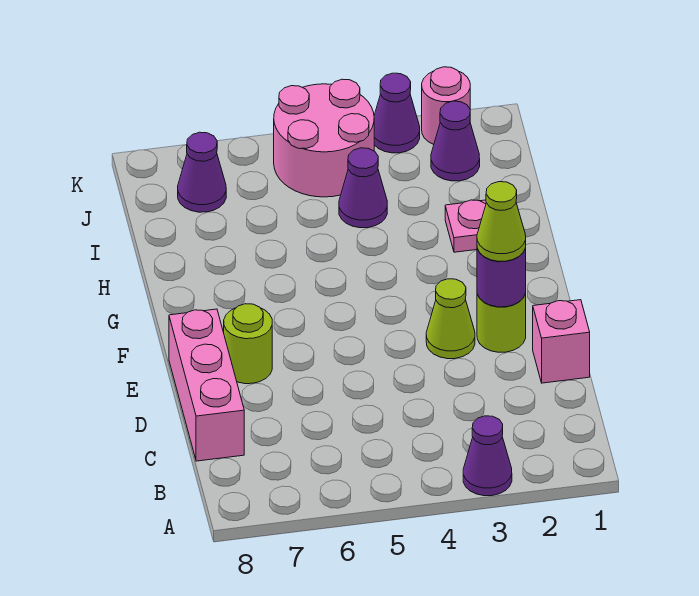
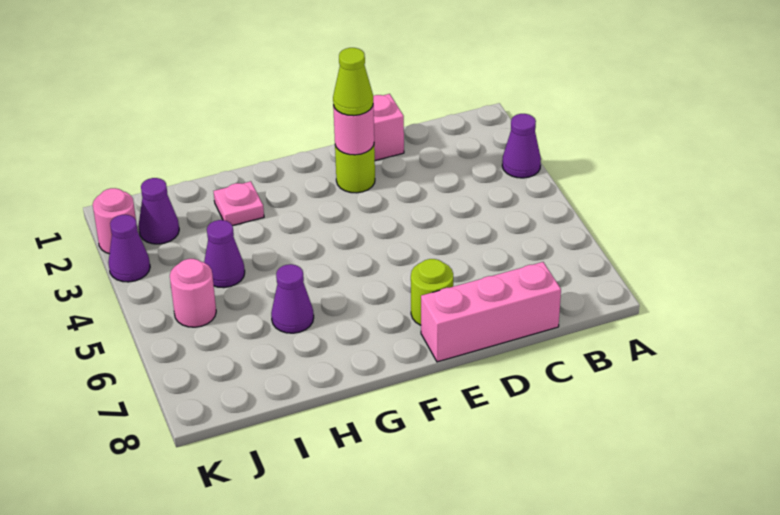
purple round brick E2 level 2 -> pink round brick E2 level 2
lime cone E3 level 1 -> none
pink round brick J4:K5 level 1 -> pink round brick J5 level 1
purple cone J7 level 1 -> purple cone H6 level 1

